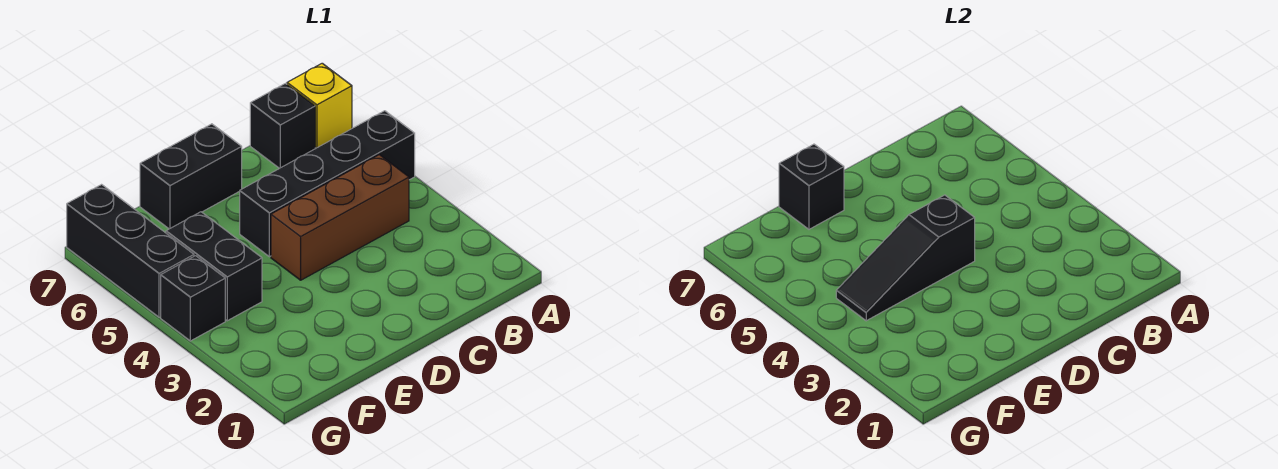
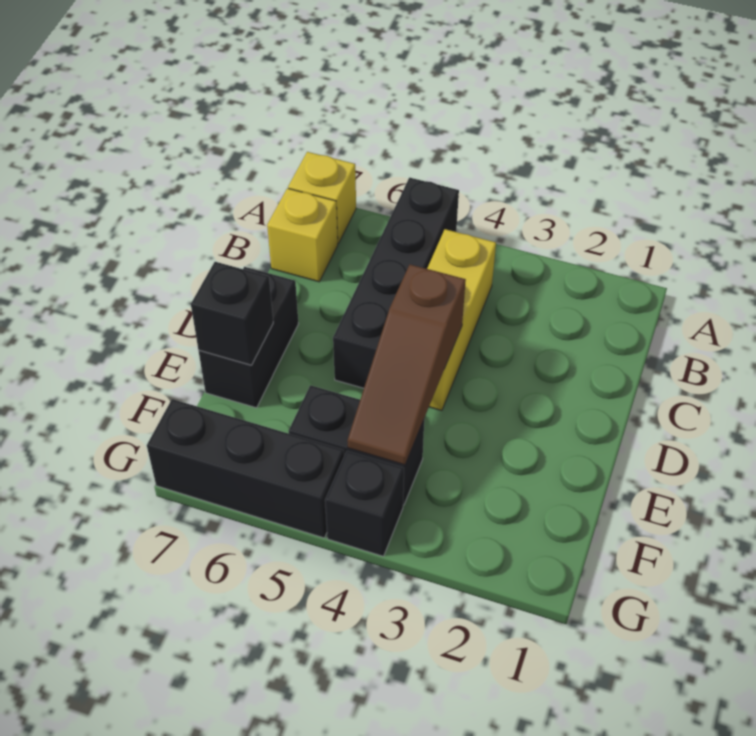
brown brick B4:D4 level 1 -> yellow brick B4:D4 level 1
black brick B7 level 1 -> yellow brick B7 level 1
black slope D4:F4 level 2 top D -> brown slope D4:F4 level 2 top D

